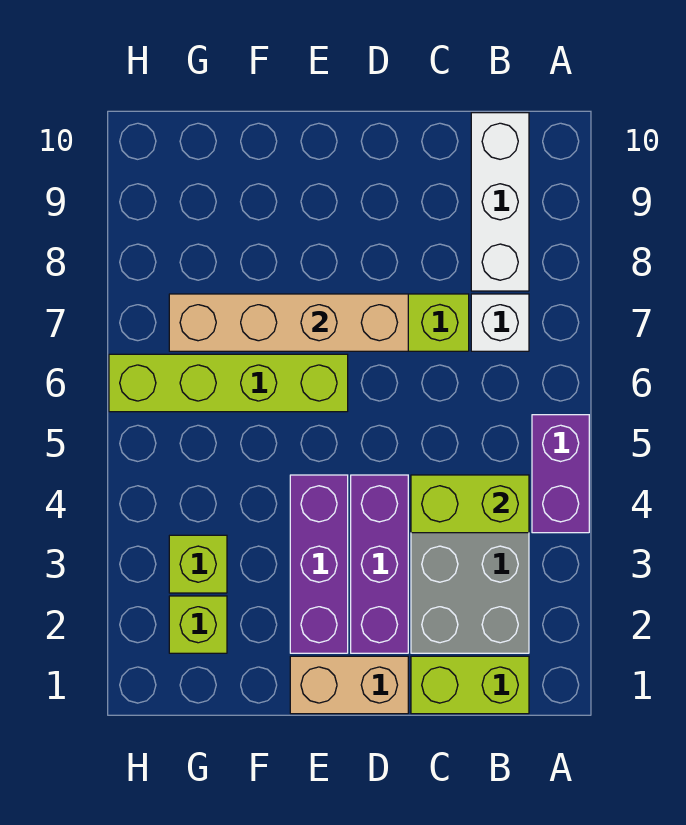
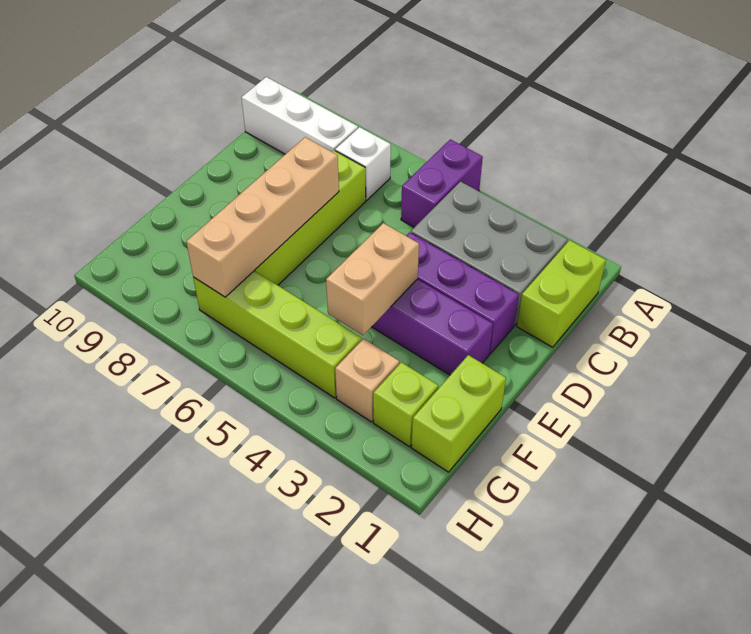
purple brick A4:A5 level 1 -> purple brick A5:B5 level 1
lime brick B4:C4 level 2 -> lime brick F1:G1 level 1
tan brick D1:E1 level 1 -> tan brick E4:F4 level 2
lime brick E6:H6 level 1 -> lime brick G4:G7 level 1
lime brick G3 level 1 -> tan brick G3 level 1

